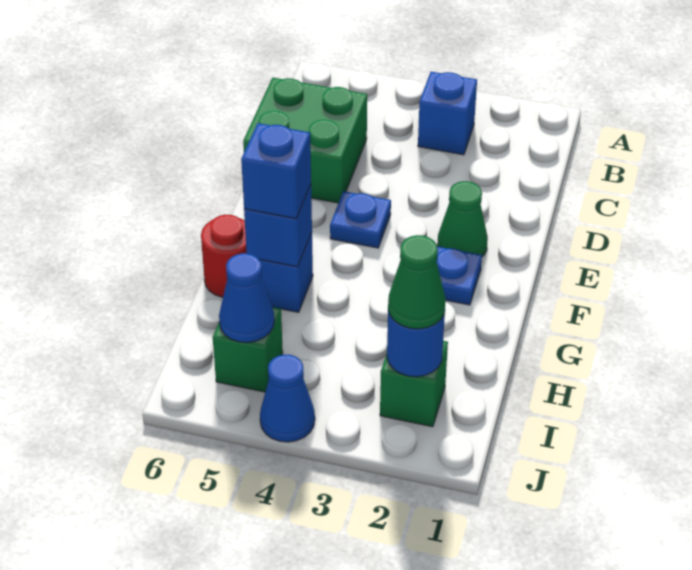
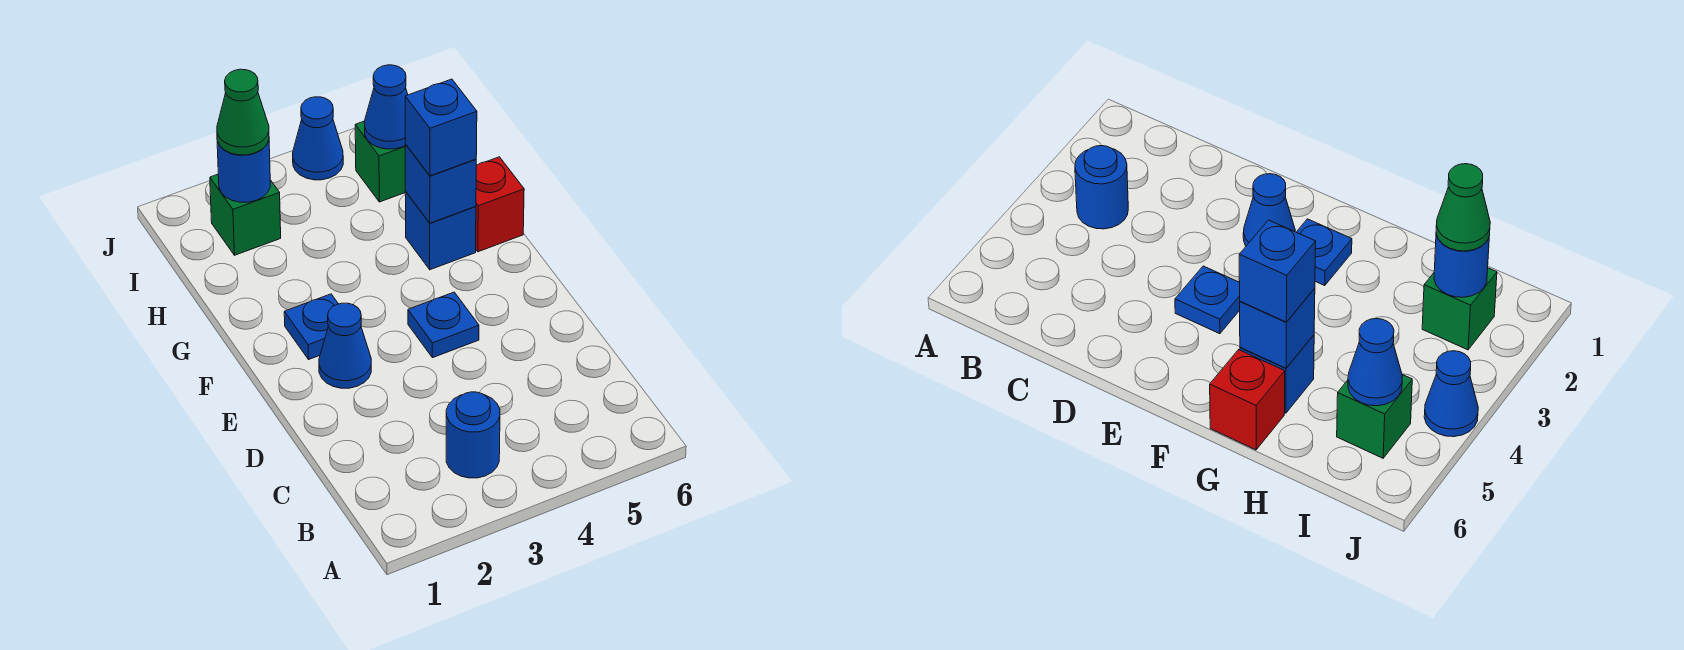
blue brick B3 level 1 -> blue round brick B3 level 1
green brick C5:D6 level 1 -> none
green cone E2 level 1 -> blue cone E2 level 1
red round brick G6 level 1 -> red brick G6 level 1

